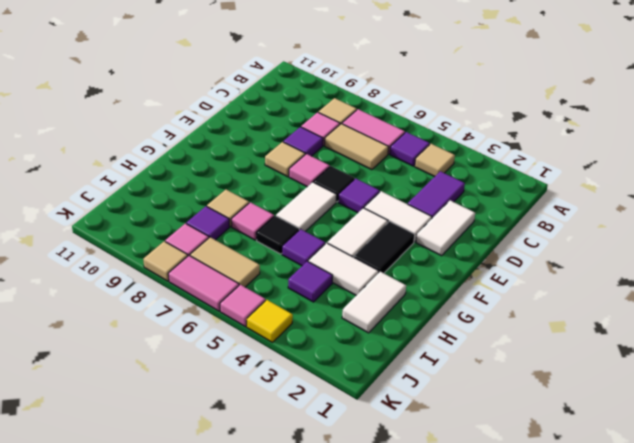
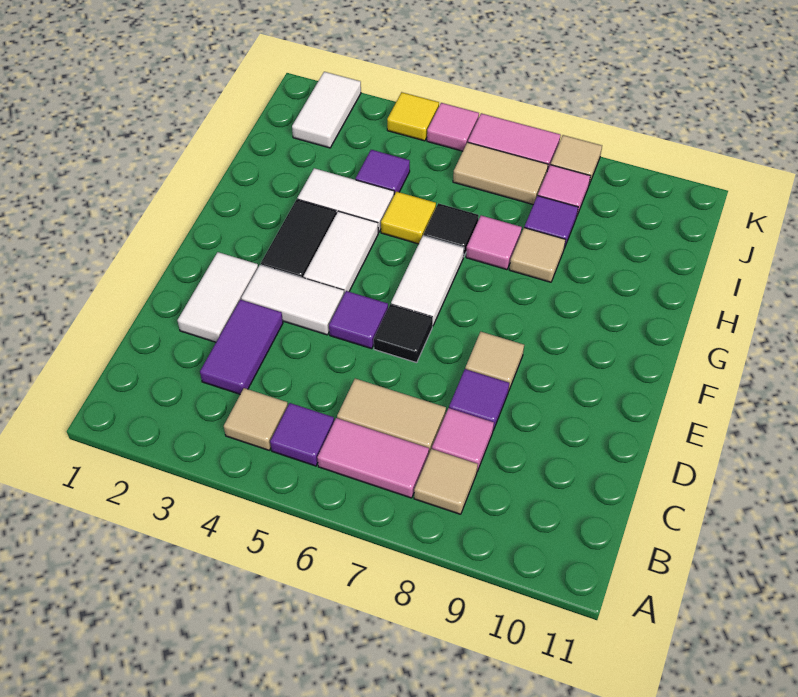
pink tile E7 level 1 -> none
white tile H2:I2 level 1 -> white tile J2:K2 level 1
purple tile H5 level 1 -> yellow tile H5 level 1

